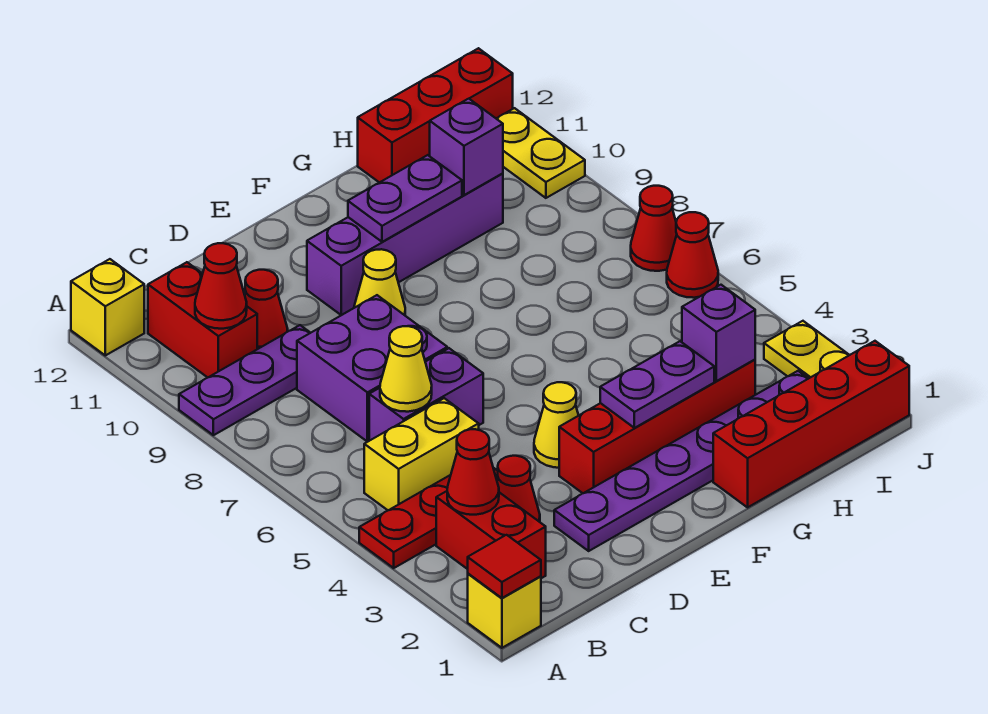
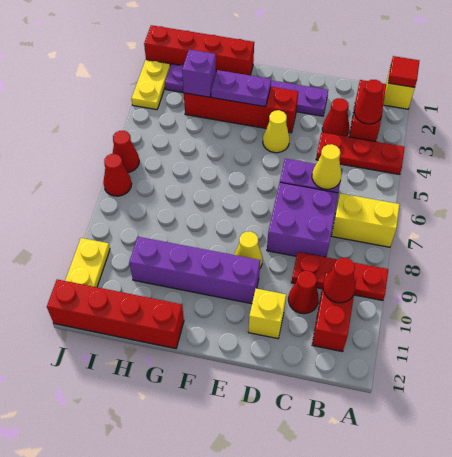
purple plate A9:C9 level 1 -> red plate A9:C9 level 1
yellow brick A12 level 1 -> yellow brick D11 level 1
yellow brick B5:C5 level 1 -> yellow brick A7:B7 level 1
purple plate F10:G10 level 2 -> none
purple brick H10 level 2 -> none
red brick H12:J12 level 1 -> red brick G12:J12 level 1

